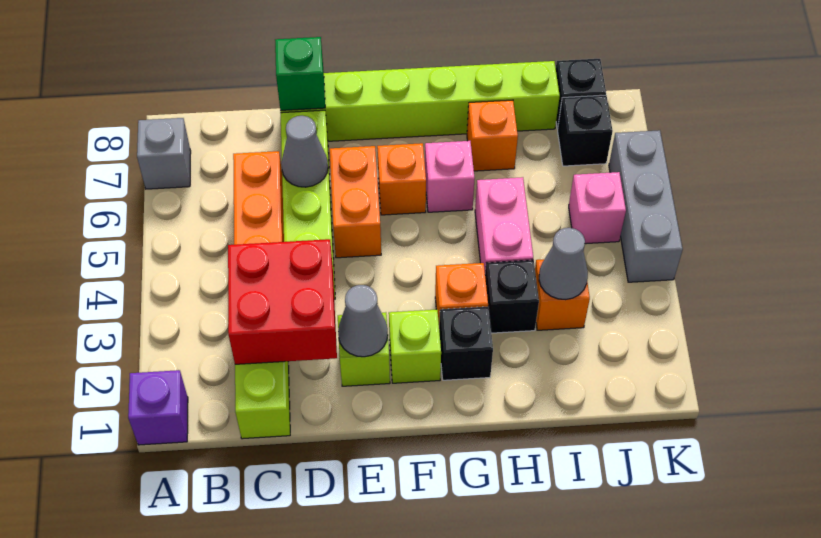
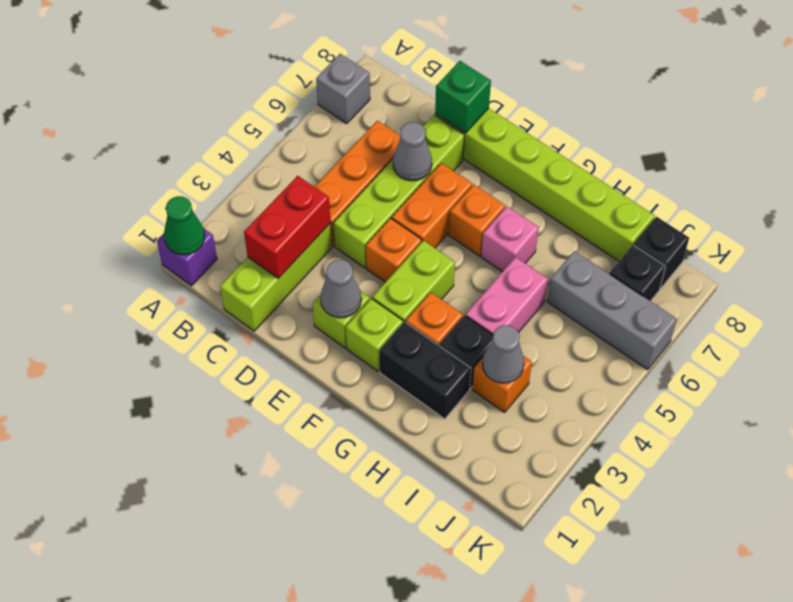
none -> green cone A1 level 2
red brick C2:D3 level 2 -> red brick C2:C3 level 2
none -> lime brick F3:F4 level 1
black brick G2 level 1 -> black brick G2:H2 level 1
orange brick H7 level 1 -> orange brick E4 level 1
pink brick J5 level 1 -> none
grey brick K4:K6 level 1 -> grey brick I6:K6 level 1

